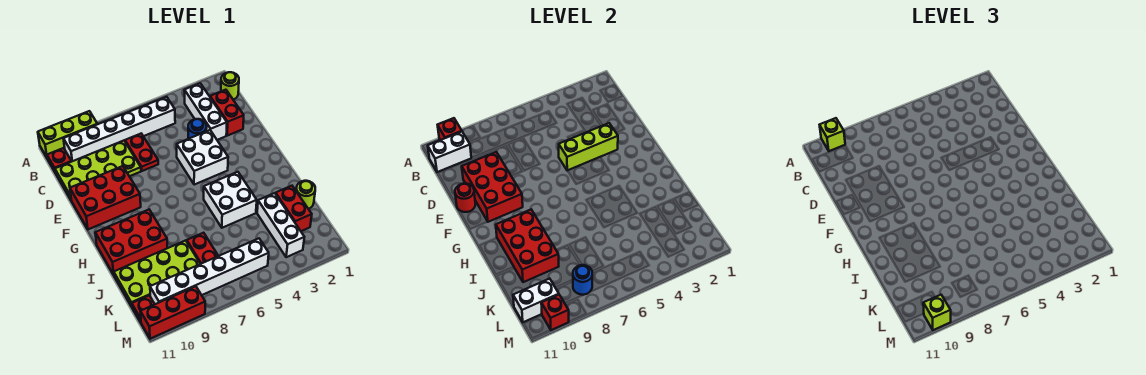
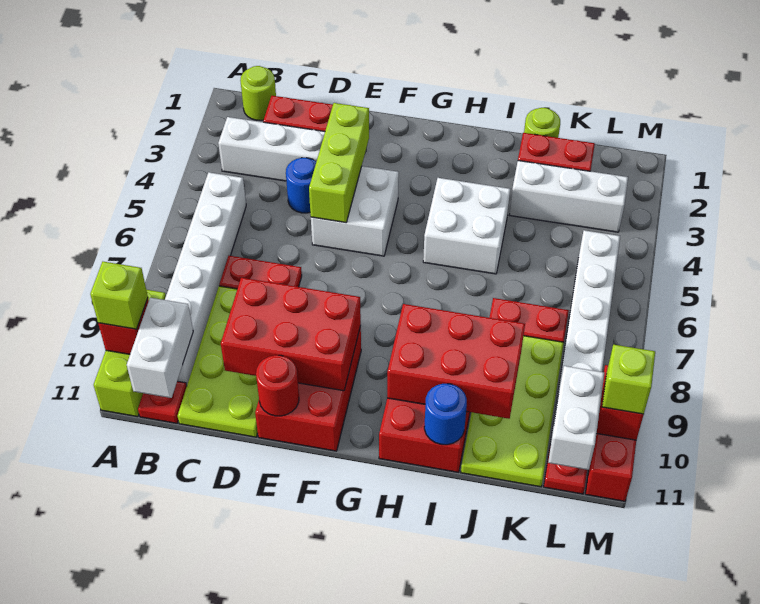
blue round brick L8 level 2 -> blue round brick I11 level 2

